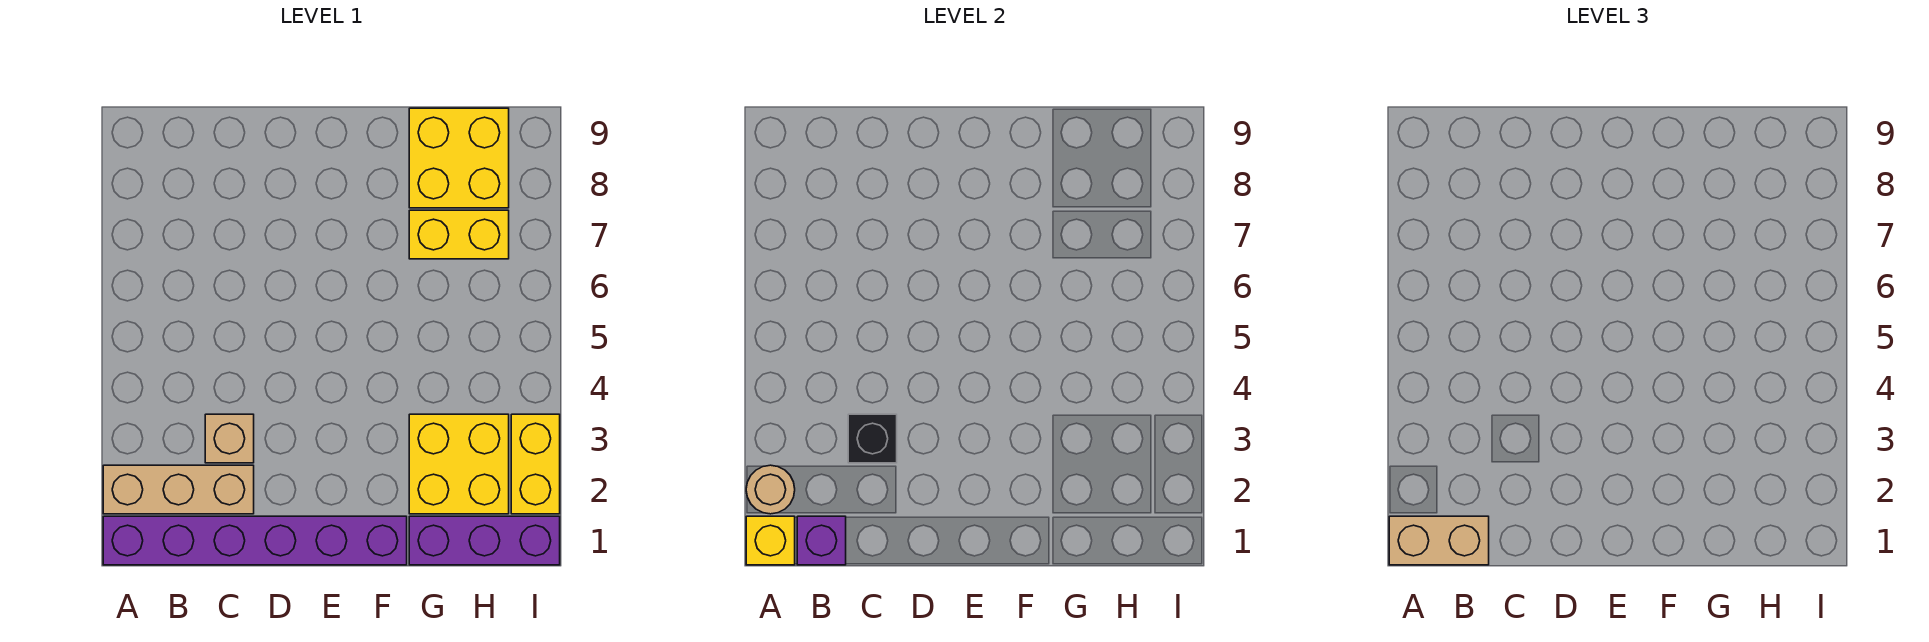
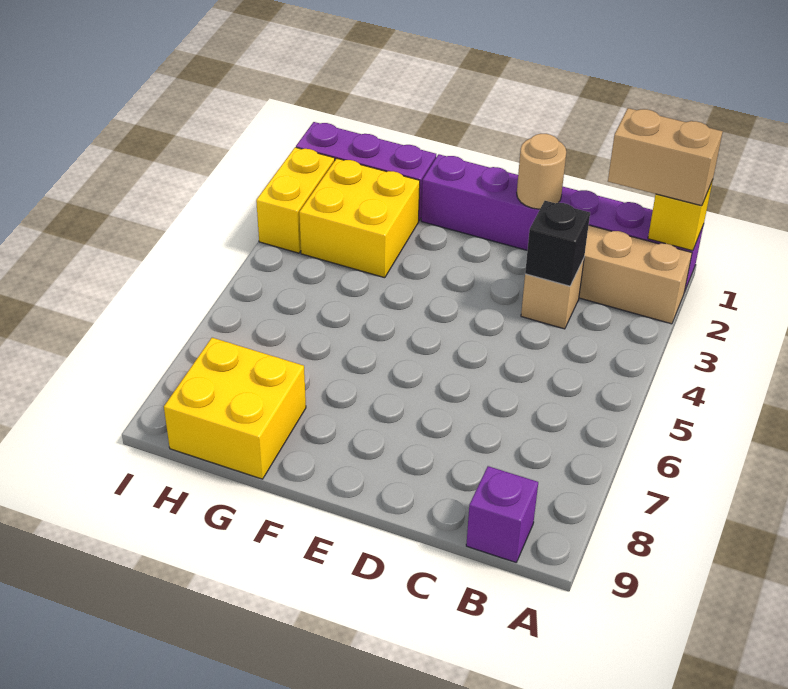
tan round brick A2 level 2 -> tan round brick D1 level 2
purple brick B1 level 2 -> purple brick B9 level 1
yellow brick G7:H7 level 1 -> none

